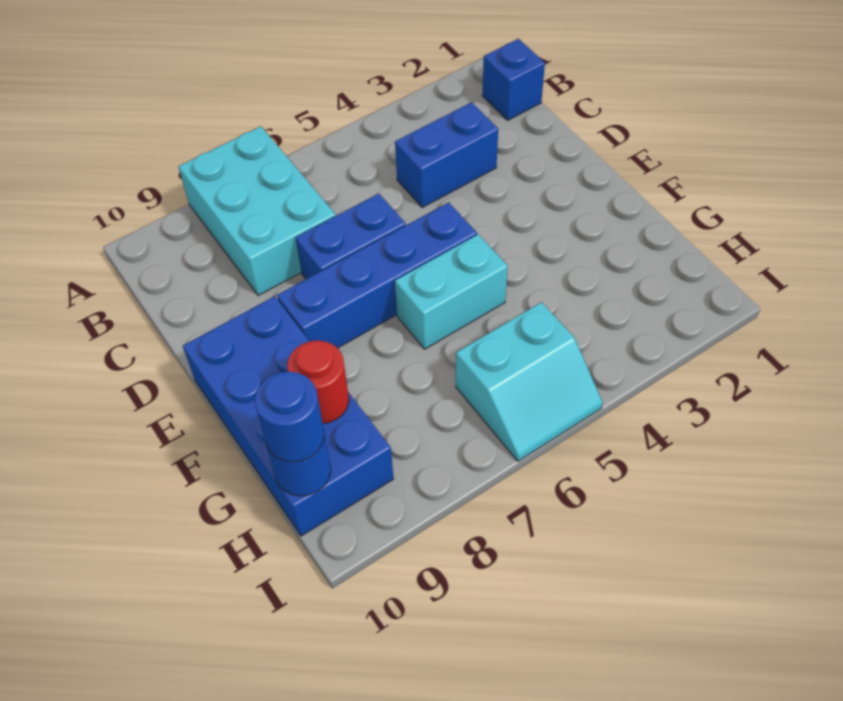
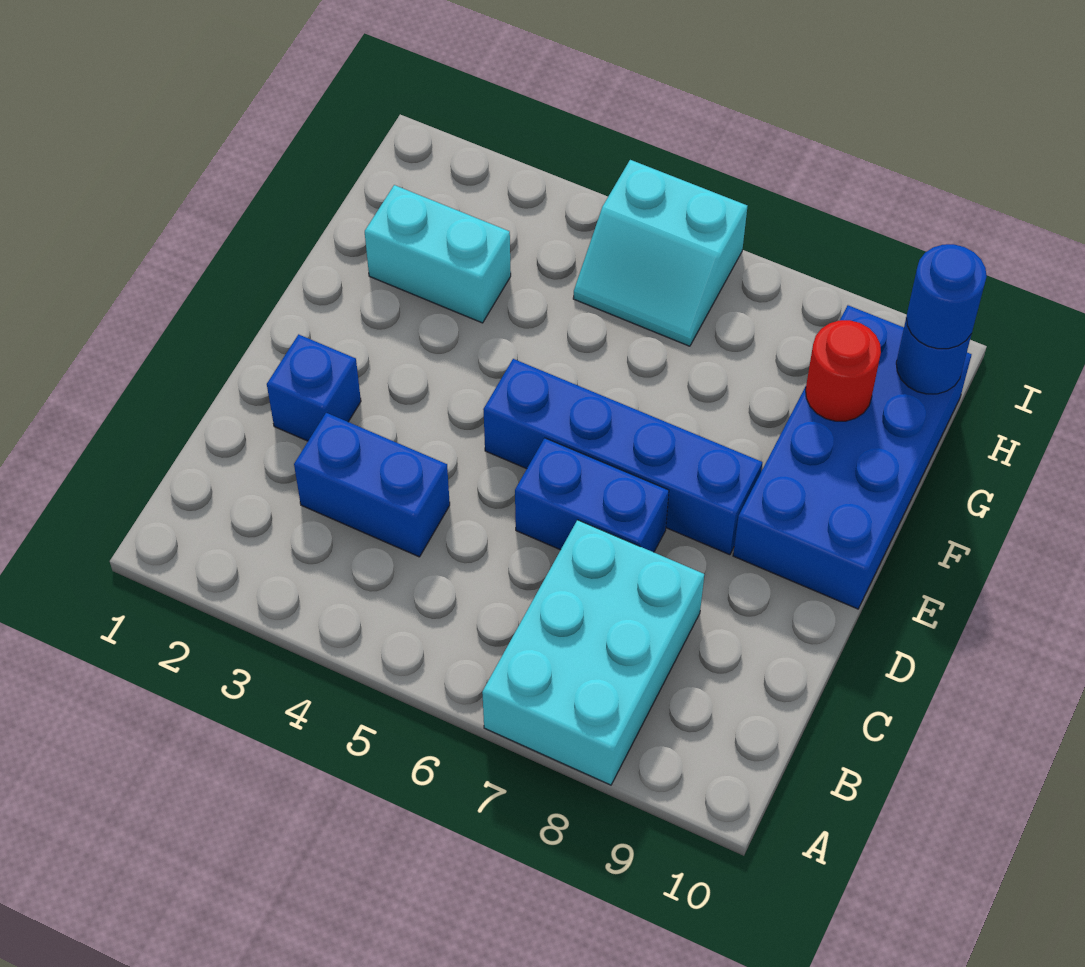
blue brick B1 level 1 -> blue brick D2 level 1
cyan brick F5:F6 level 1 -> cyan brick G2:G3 level 1
cyan slope H5:I6 level 1 top H -> cyan slope H5:I6 level 1 top I

